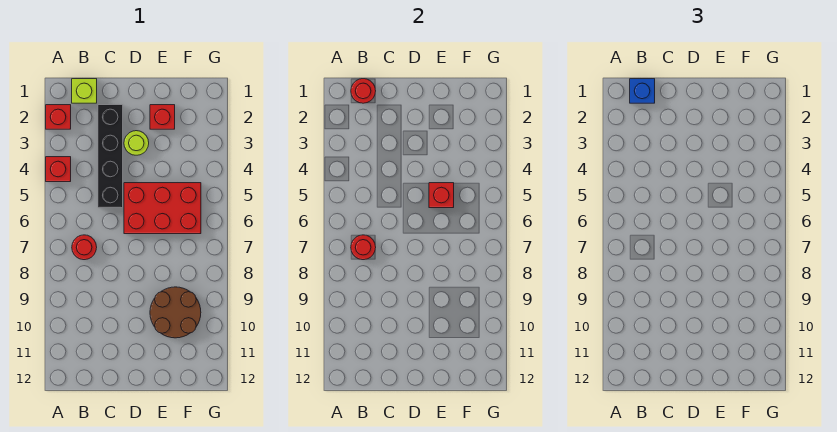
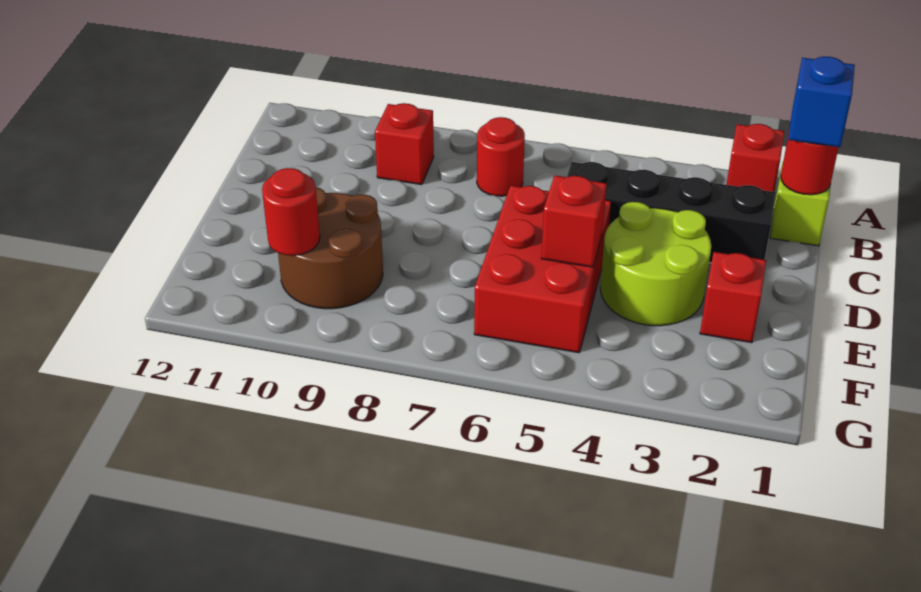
red brick A4 level 1 -> red brick B9 level 1
red round brick B7 level 2 -> red round brick F10 level 2
lime round brick D3 level 1 -> lime round brick D3:E4 level 1

